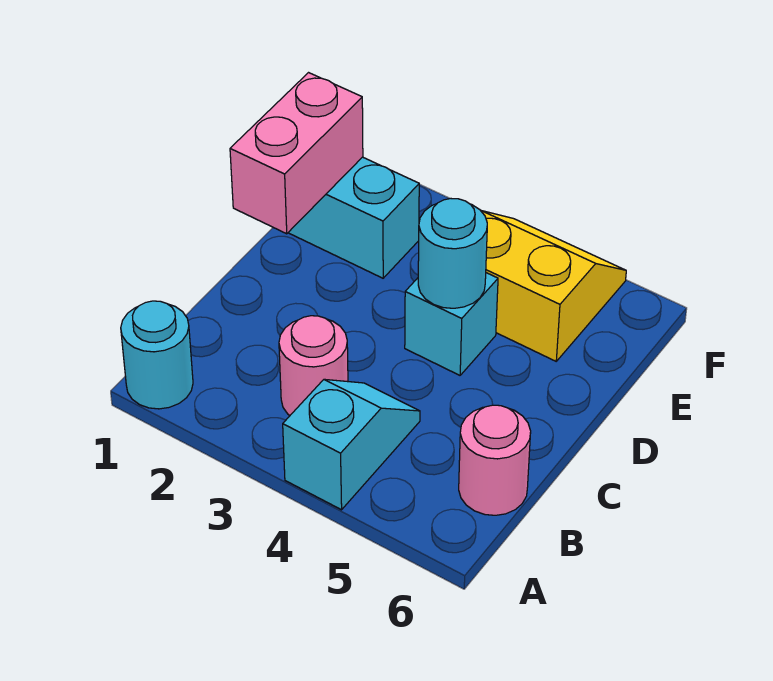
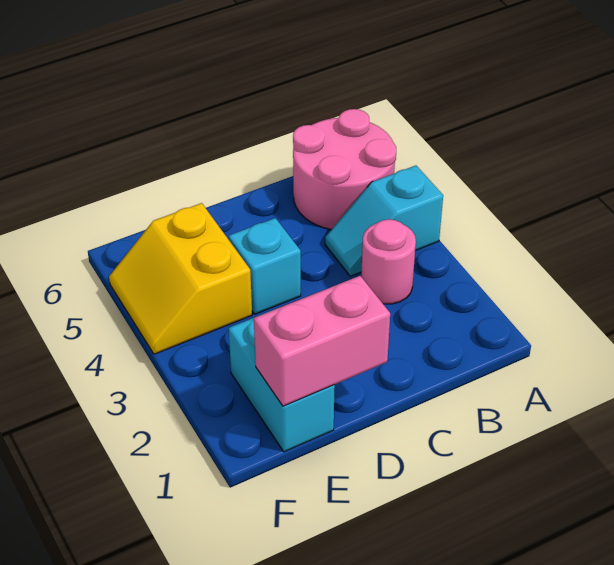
cyan round brick A1 level 1 -> none
pink round brick B6 level 1 -> pink round brick A5:B6 level 1
cyan round brick D4 level 2 -> none

